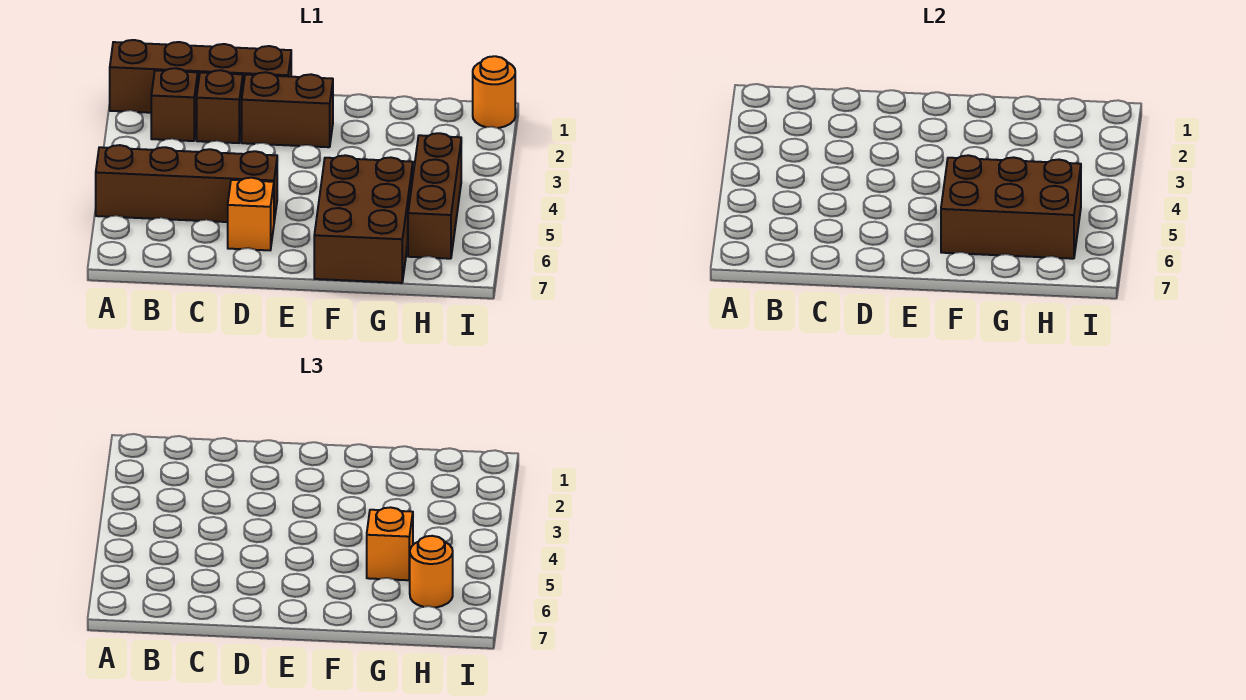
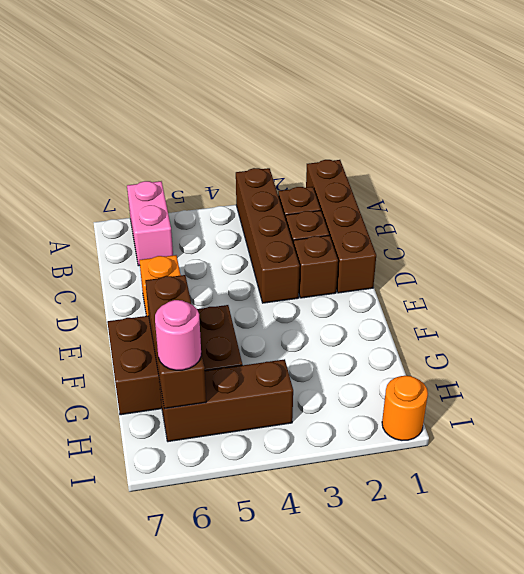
brown brick A5:D5 level 1 -> brown brick A3:D3 level 1
none -> pink brick A6:B6 level 1
brown brick D2:E2 level 1 -> brown brick D2 level 1
brown brick F5:H6 level 2 -> brown brick F6:H6 level 2
orange brick G5 level 3 -> none
orange round brick H6 level 3 -> pink round brick H6 level 3

